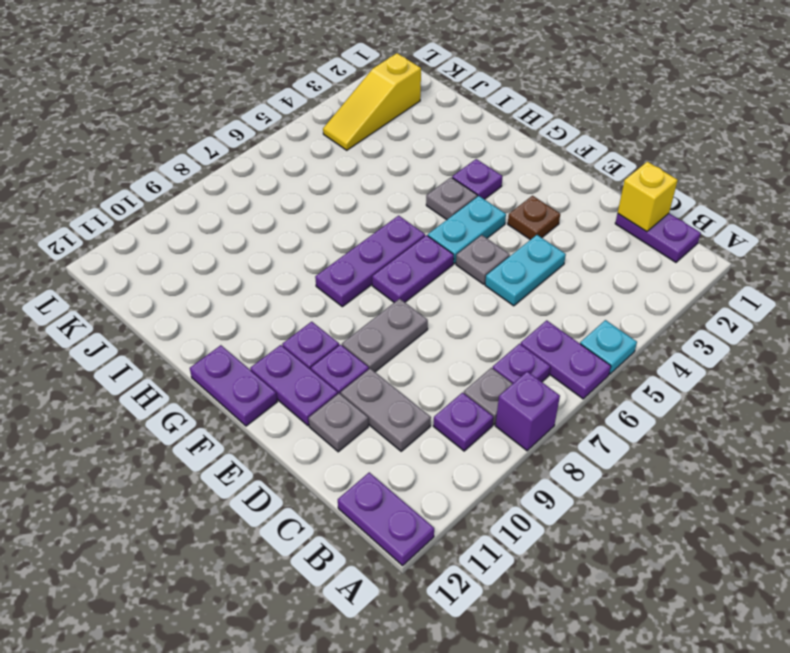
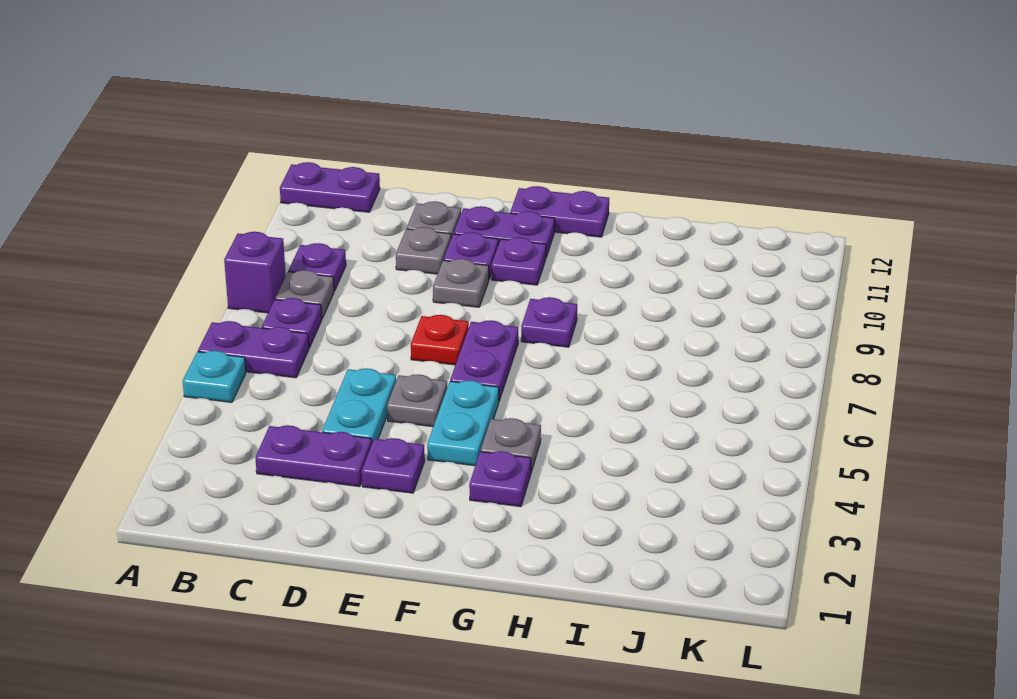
purple plate B1:C1 level 1 -> purple plate C3:D3 level 1
yellow brick C1 level 2 -> none
grey plate C10:D10 level 1 -> grey plate D10 level 1
brown plate E3 level 1 -> purple plate E3 level 1
none -> red plate E7 level 1
grey plate E8:E9 level 1 -> grey plate E9 level 1
purple plate G6:G8 level 1 -> purple plate G8 level 1
yellow slope K2:K4 level 1 top 2 -> none

